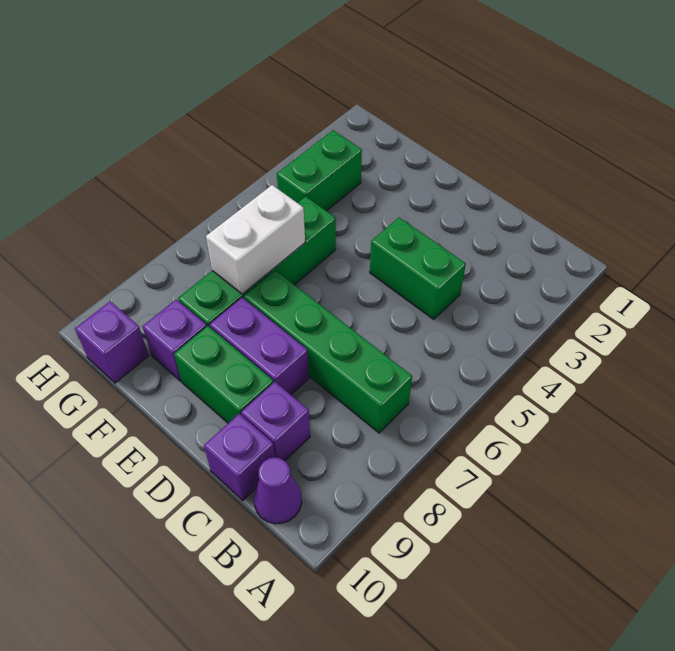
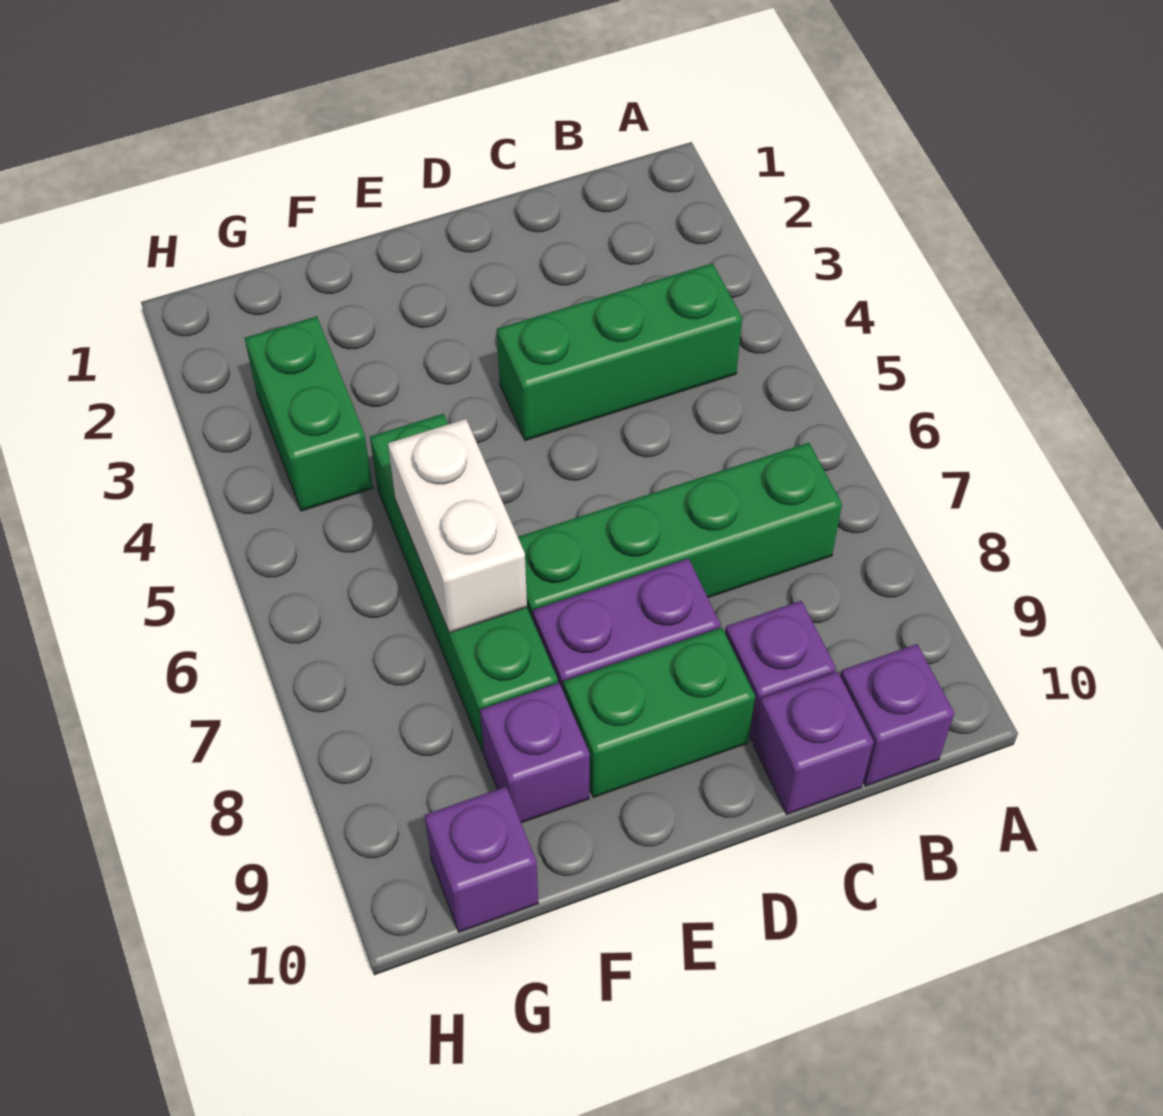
purple cone B10 level 1 -> purple brick B10 level 1
green brick C4:D4 level 1 -> green brick B4:D4 level 1

